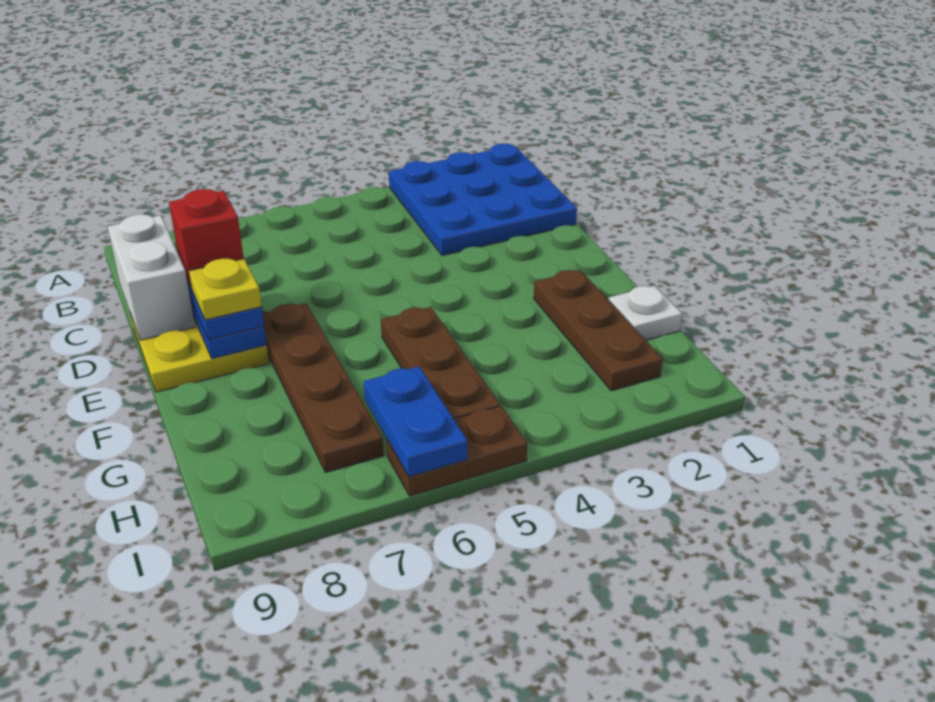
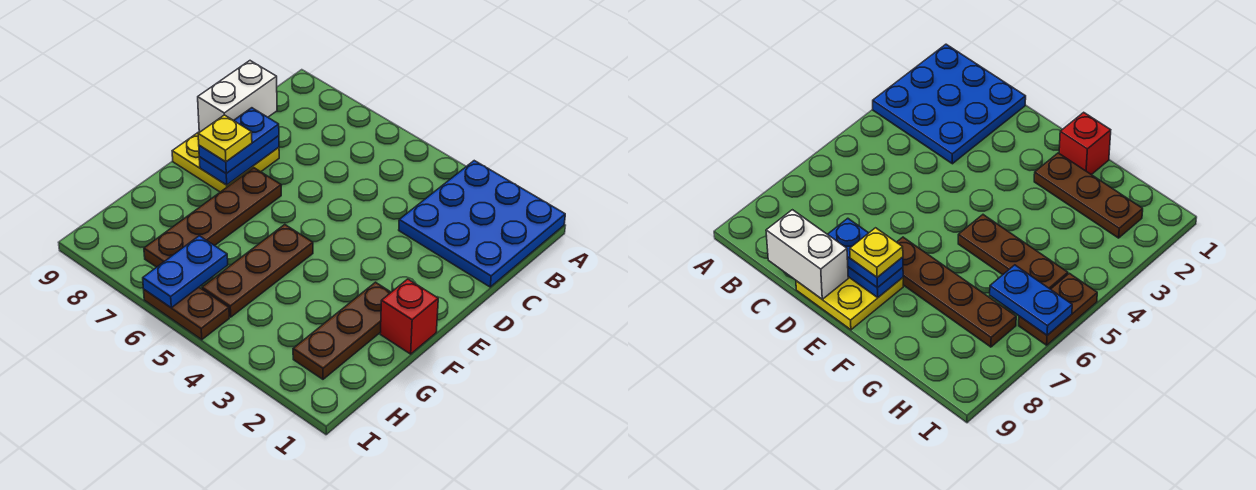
red brick D8 level 4 -> red brick F1 level 1
white plate G1 level 1 -> none

